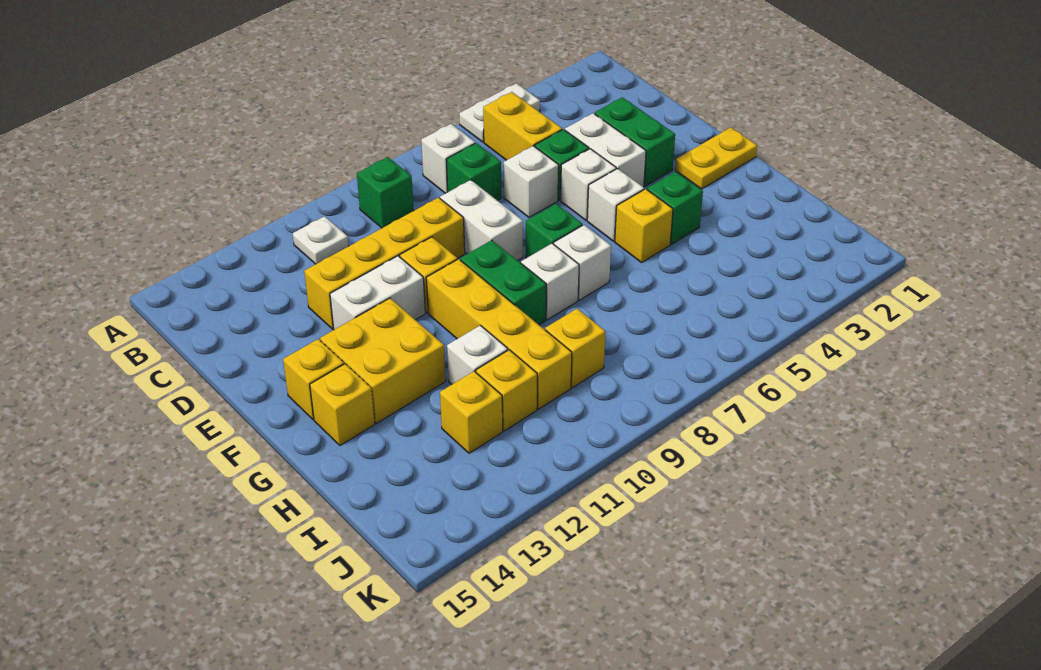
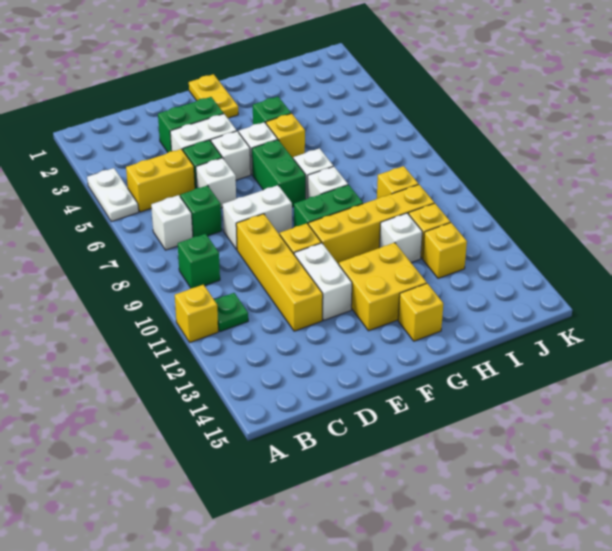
white plate B11 level 1 -> green plate B11 level 1
green brick F7 level 1 -> green brick F6:F7 level 1
yellow brick F14 level 1 -> yellow brick A11 level 1

